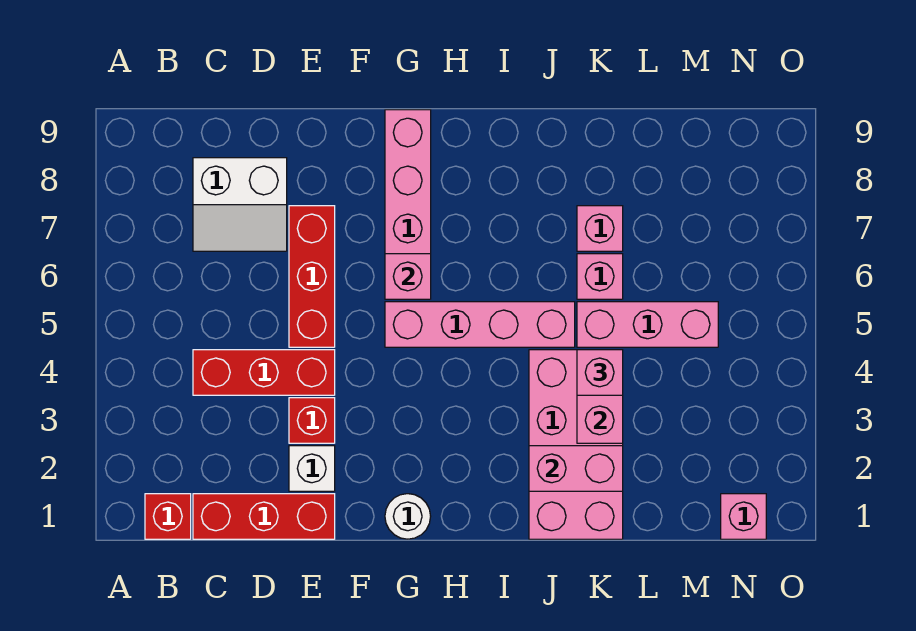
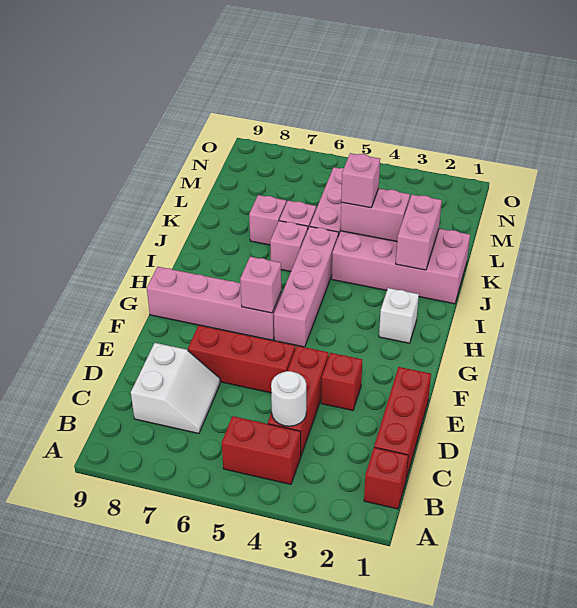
none -> red brick B4:B5 level 1
white brick E2 level 1 -> white brick H2 level 1
white round brick G1 level 1 -> white round brick C4 level 2
pink brick N1 level 1 -> pink brick J6 level 1

